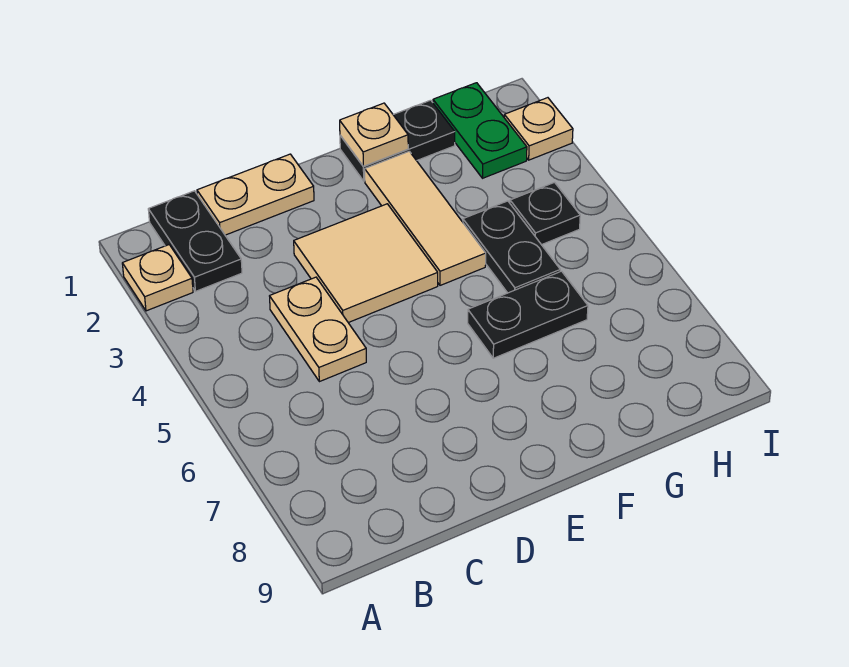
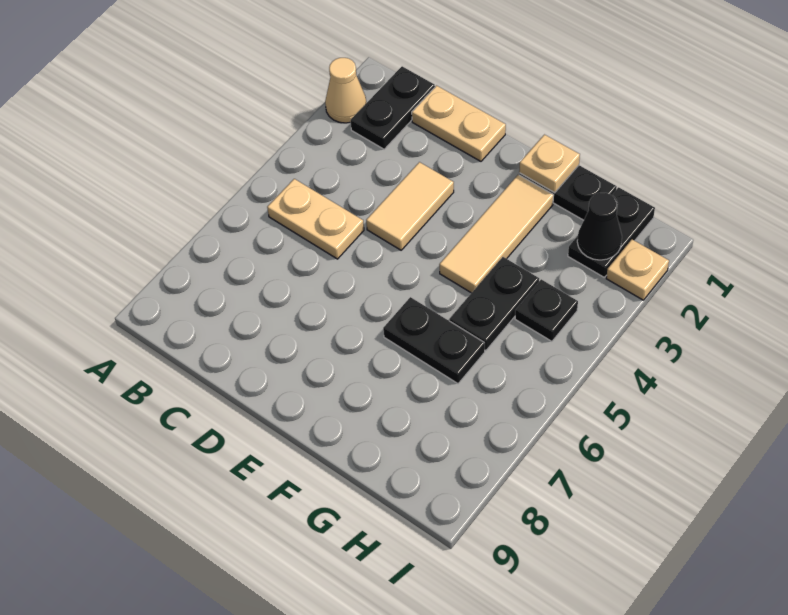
tan plate A2 level 1 -> tan cone A2 level 1
tan plate C4:C5 level 1 -> tan plate B5:C5 level 1
tan tile D3:E4 level 1 -> tan tile D3:D4 level 1
green plate H1:H2 level 1 -> black plate H1:H2 level 1
none -> black cone H2 level 2

